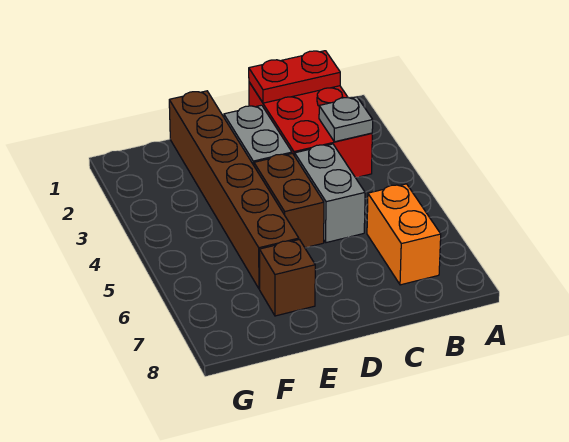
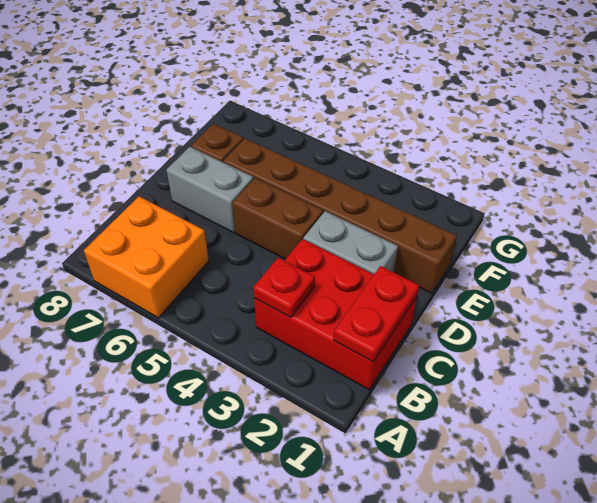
grey plate B3 level 2 -> red plate B3 level 2
orange brick B6:B7 level 1 -> orange brick A6:B7 level 1
grey brick C4:C5 level 1 -> grey brick D6:D7 level 1

